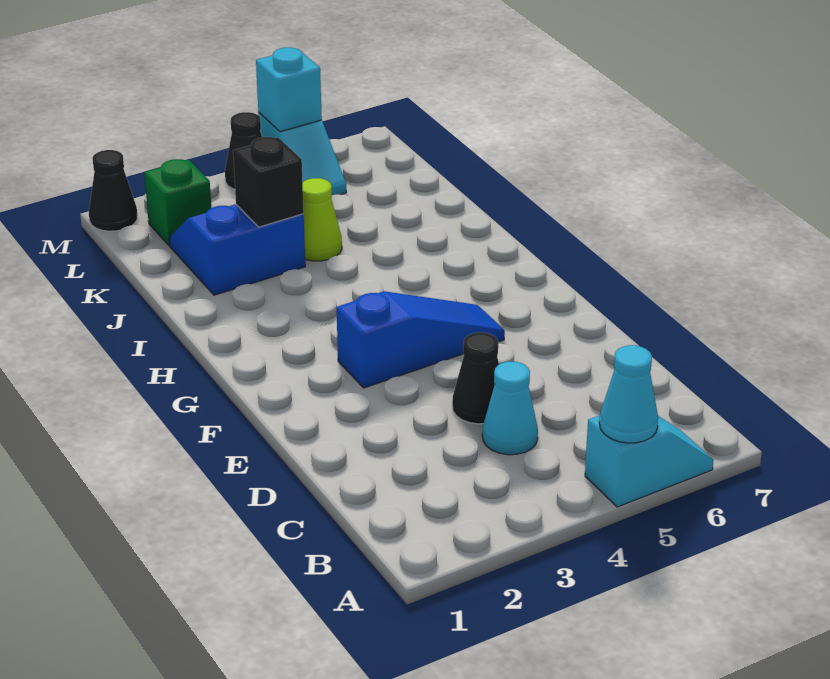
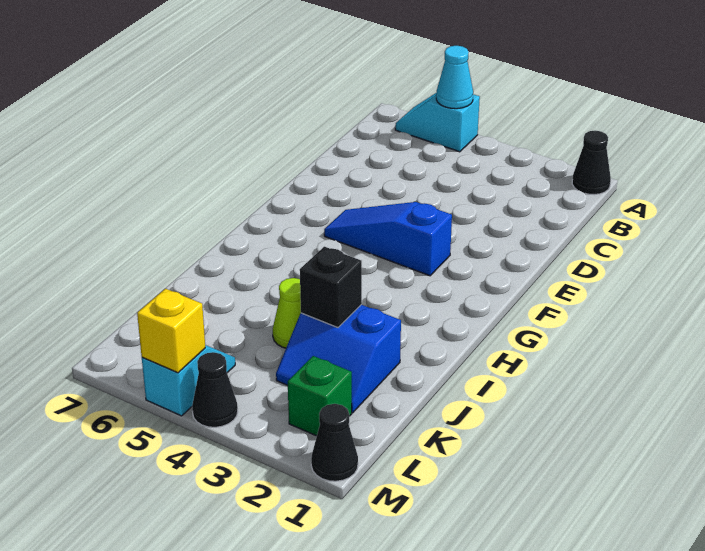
cyan cone C4 level 1 -> none
black cone D4 level 1 -> black cone A1 level 1
cyan brick M5 level 2 -> yellow brick M5 level 2

